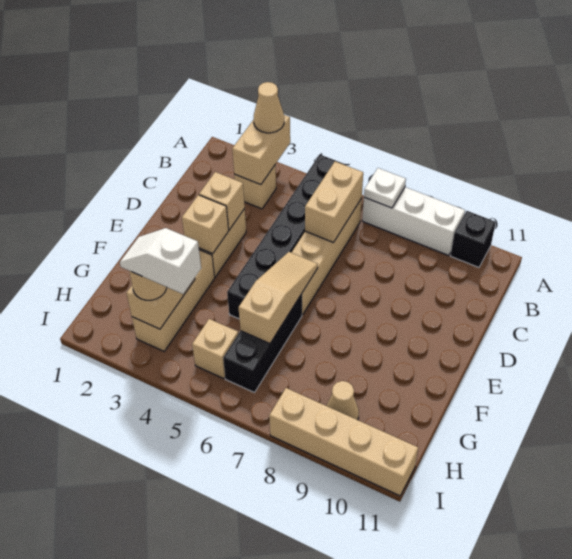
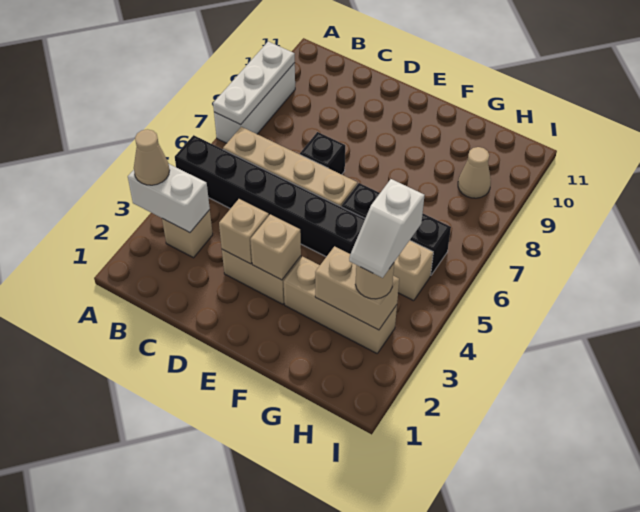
tan brick A3:B3 level 2 -> white brick A3:B3 level 2
white plate A7 level 2 -> white plate A7:A9 level 2
black brick A10 level 1 -> black brick D7 level 1
tan brick B6:C6 level 2 -> none
tan slope E6:G6 level 2 top G -> none
tan brick I8:I11 level 1 -> none

